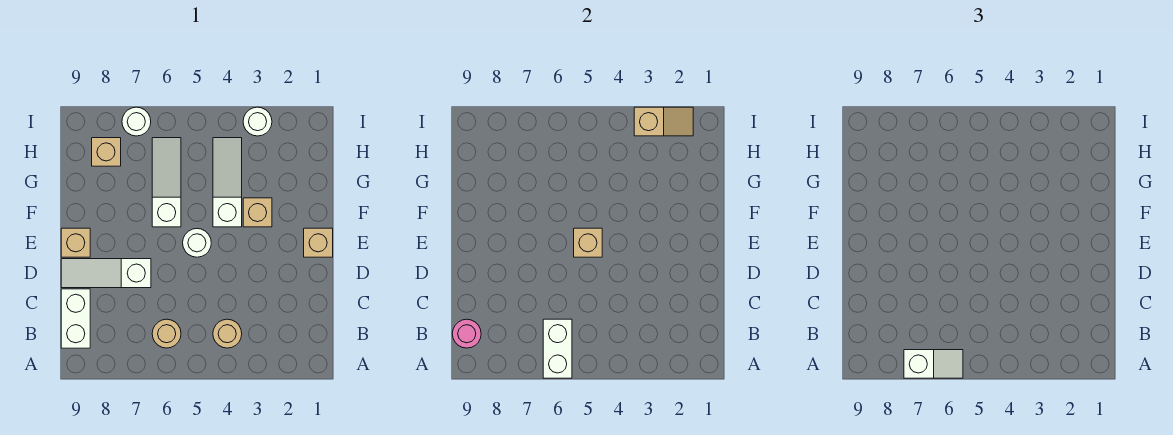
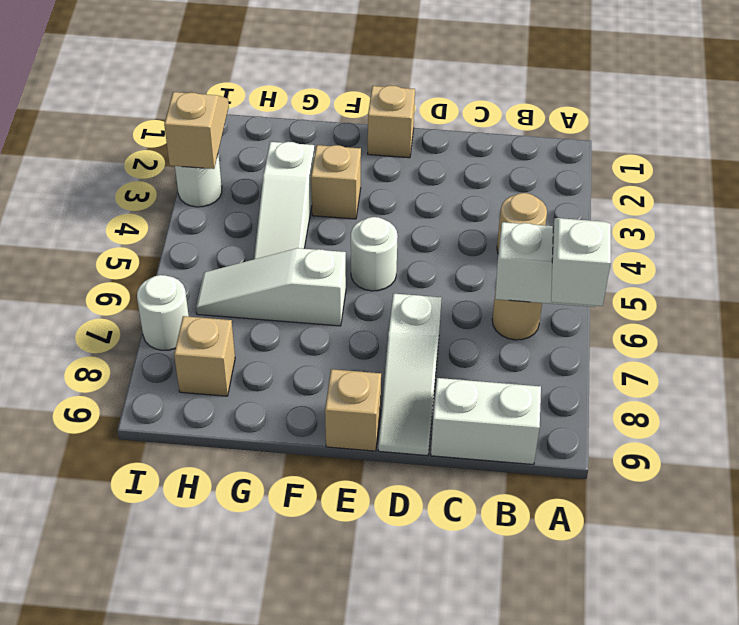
pink round brick B9 level 2 -> none
tan brick E5 level 2 -> none
white slope F4:H4 level 1 top F -> white slope G3:G5 level 1 top 3

